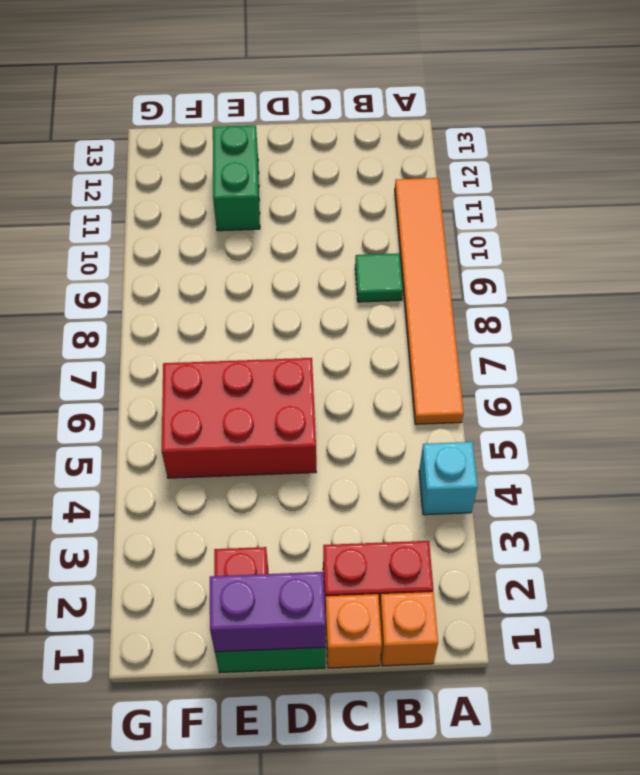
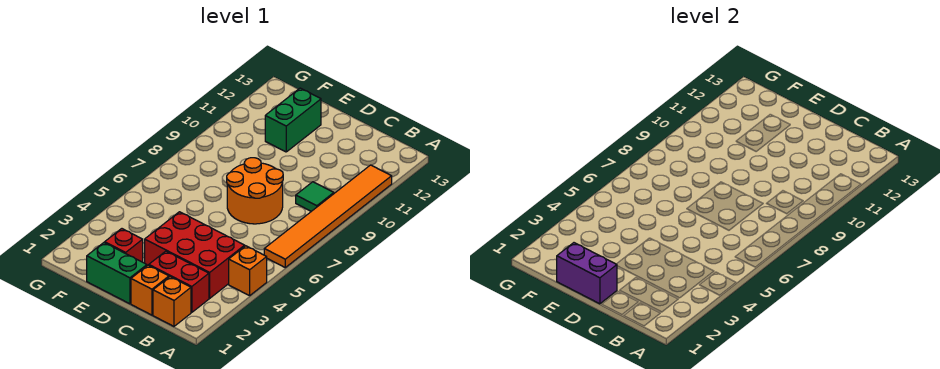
cyan brick A4 level 1 -> orange brick A4 level 1
none -> orange round brick C7:D8 level 1
red brick D5:F6 level 1 -> red brick B3:D4 level 1

